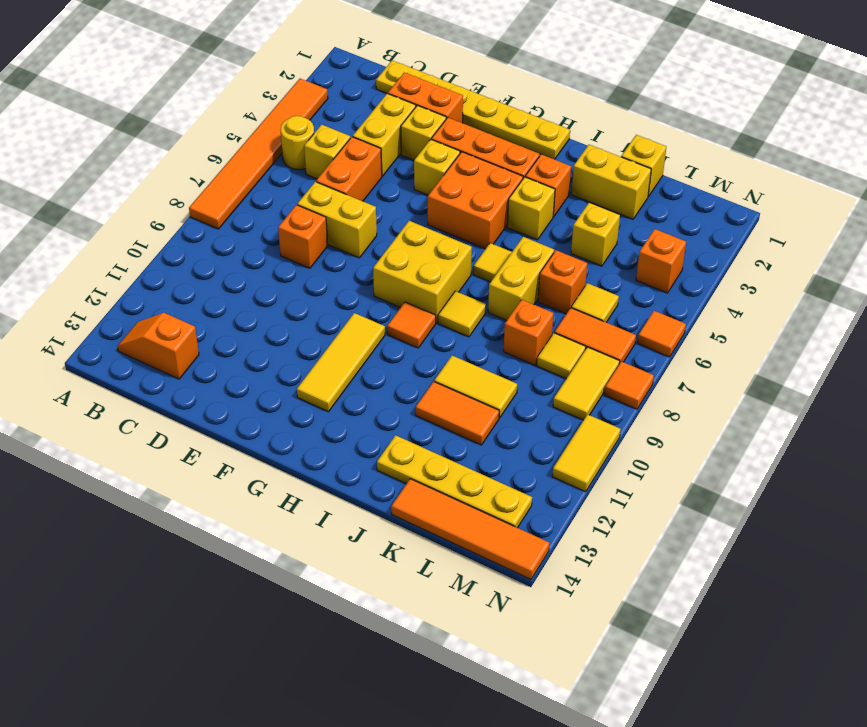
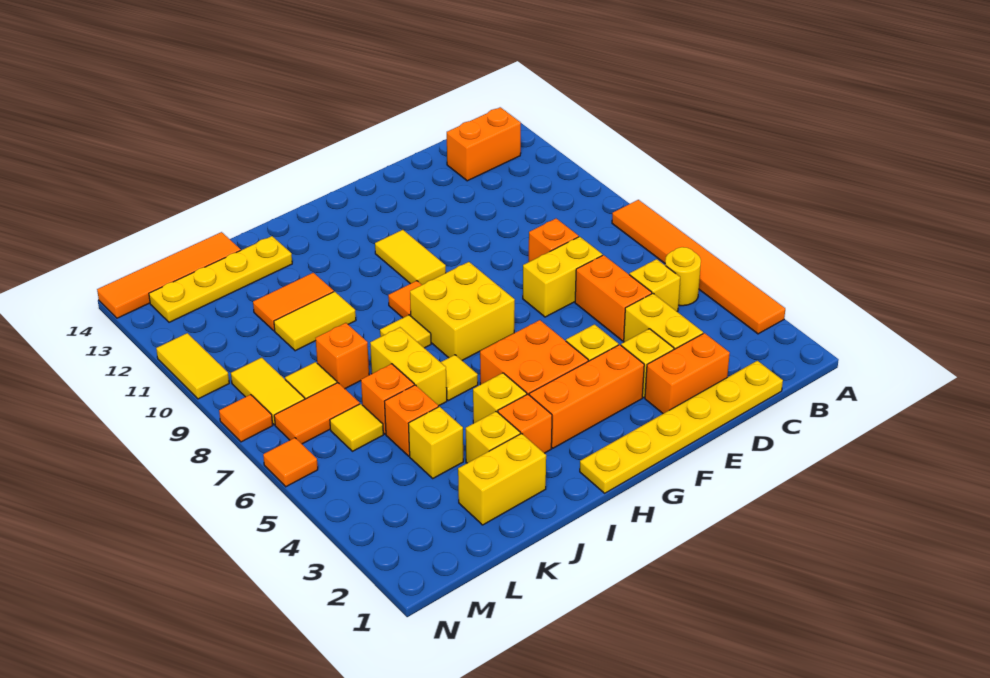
orange slope B13:C13 level 1 top C -> orange brick B13:C13 level 1
yellow tile G10:G12 level 1 -> yellow tile G10:G11 level 1
yellow brick K1 level 1 -> yellow brick J3 level 1
orange brick M4 level 1 -> orange brick K5 level 1

